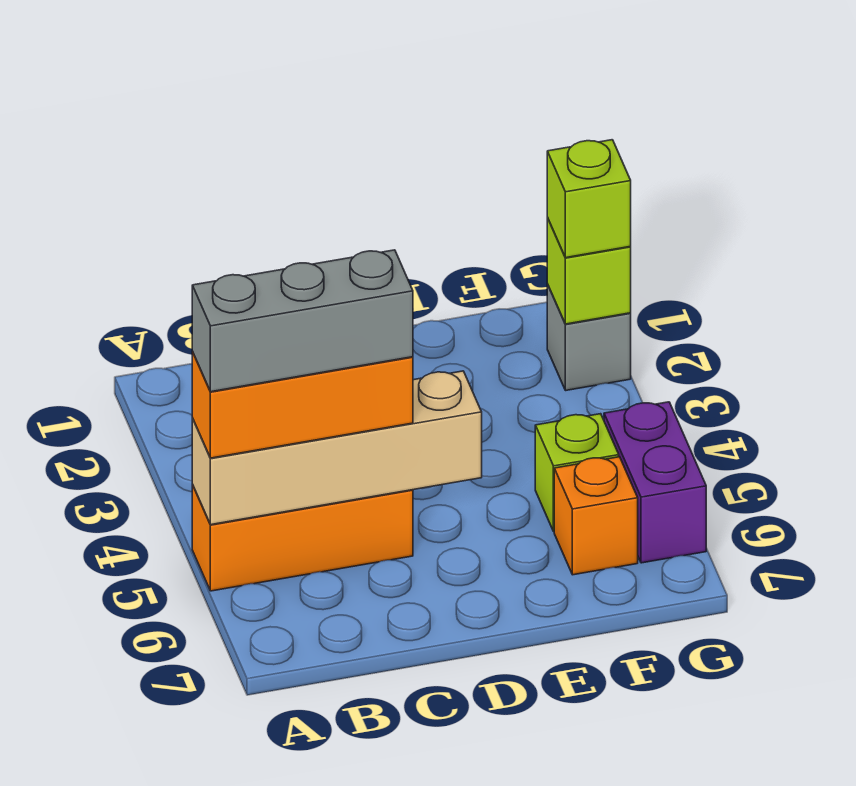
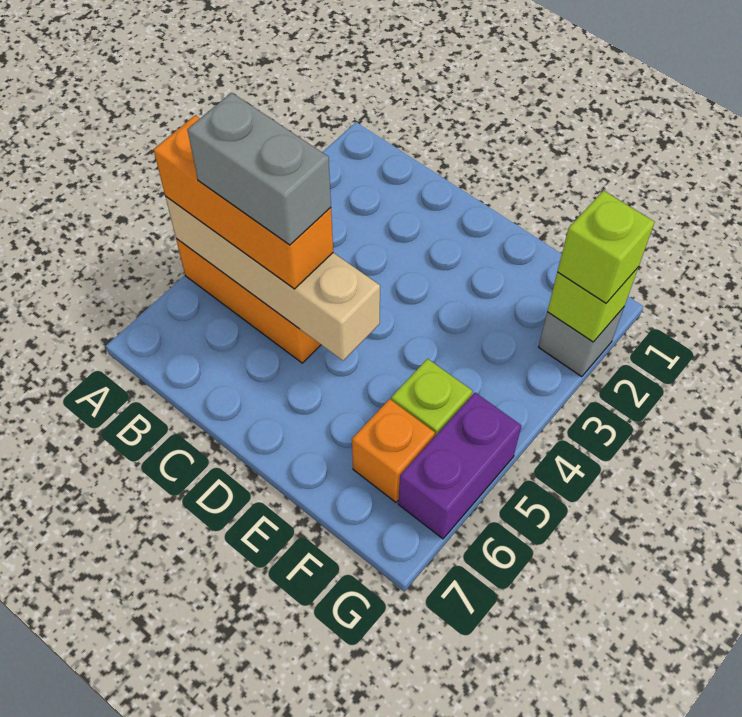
grey brick A5:C5 level 4 -> grey brick B5:C5 level 4

